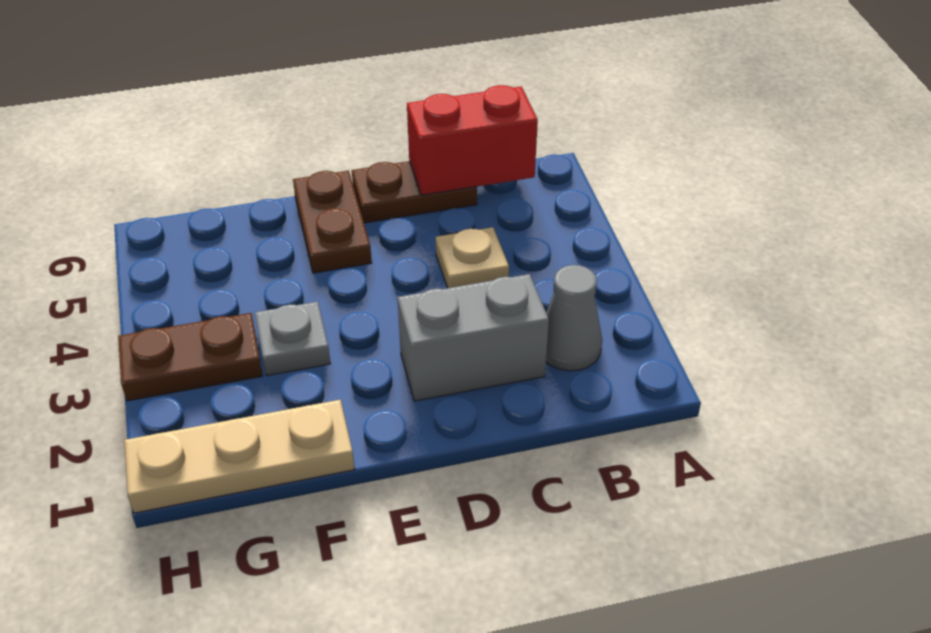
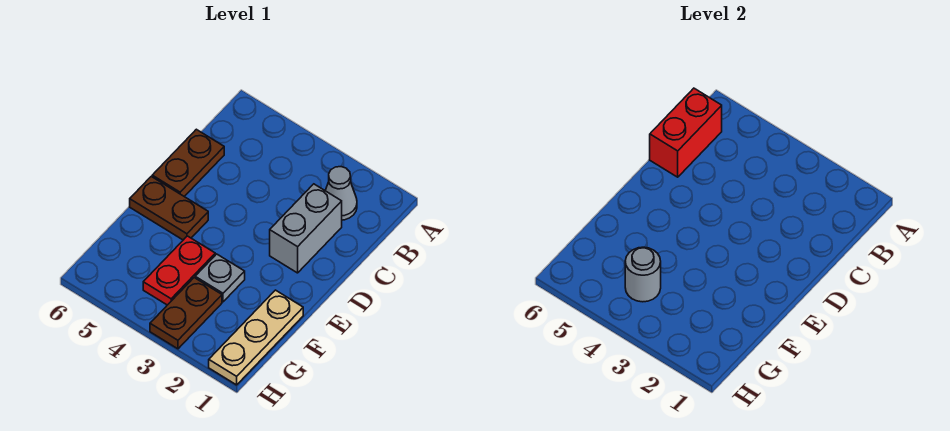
tan plate C4 level 1 -> none
none -> red plate F4:G4 level 1
none -> grey round brick G4 level 2

